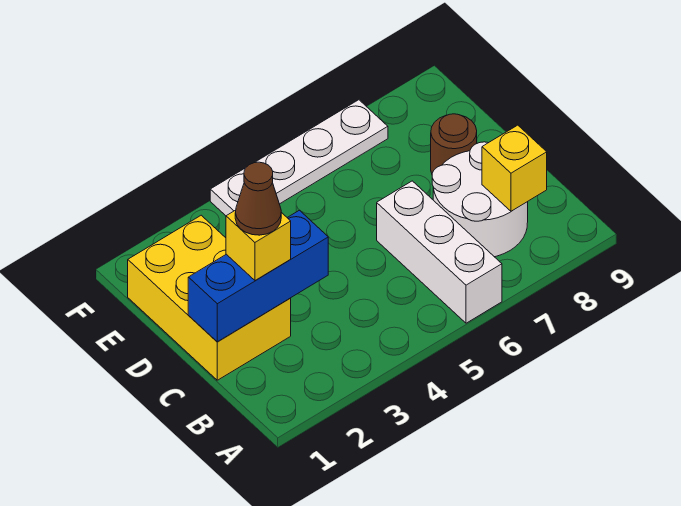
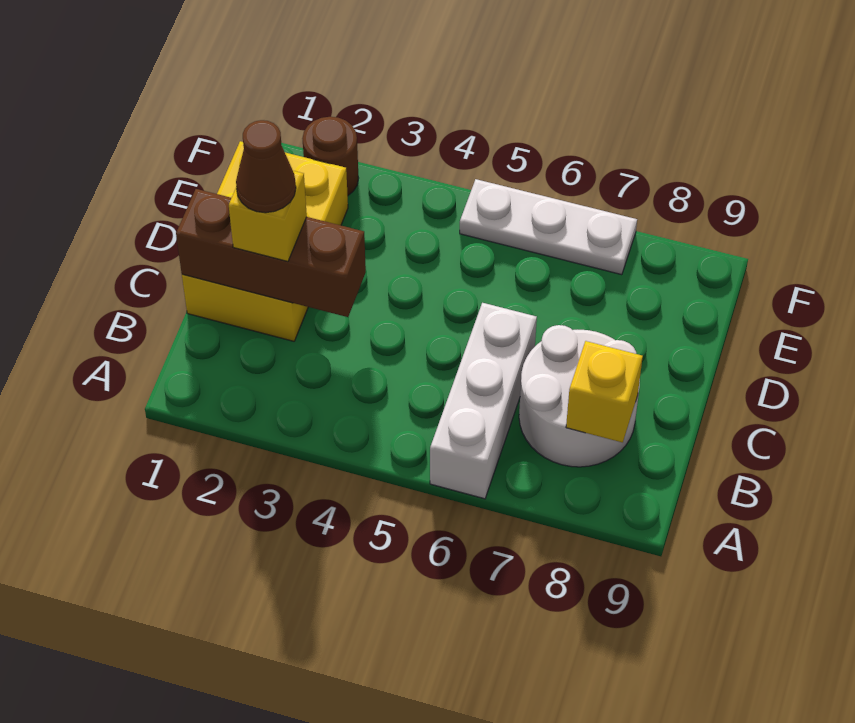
blue brick C1:C3 level 2 -> brown brick C1:C3 level 2
brown round brick D8 level 1 -> brown round brick F2 level 1
white plate F4:F7 level 1 -> white plate F5:F7 level 1

